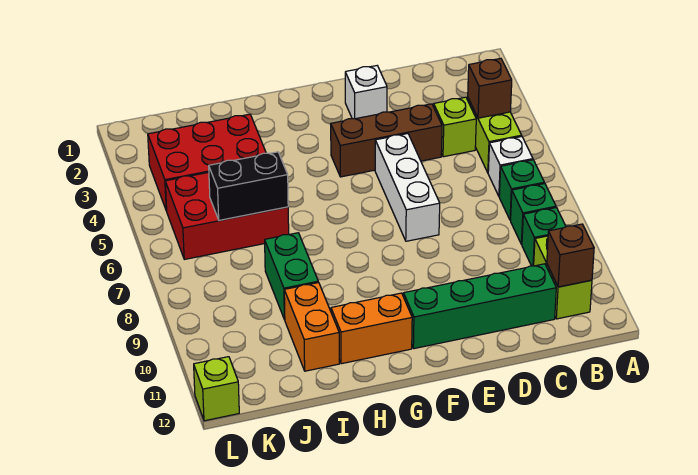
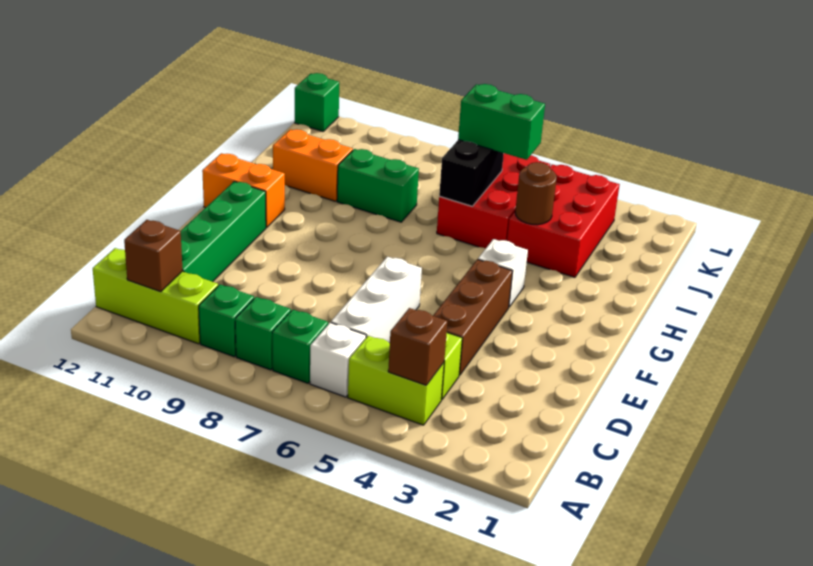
lime brick B10:B11 level 1 -> lime brick B10:B12 level 1
white brick E2 level 1 -> white brick G4 level 1
white brick E5:E7 level 1 -> white brick C6:E6 level 1
orange brick G11:H11 level 1 -> orange brick G11:G12 level 1
none -> brown round brick I4 level 2
none -> green brick J5:J6 level 3
lime brick L12 level 1 -> green brick L12 level 1

